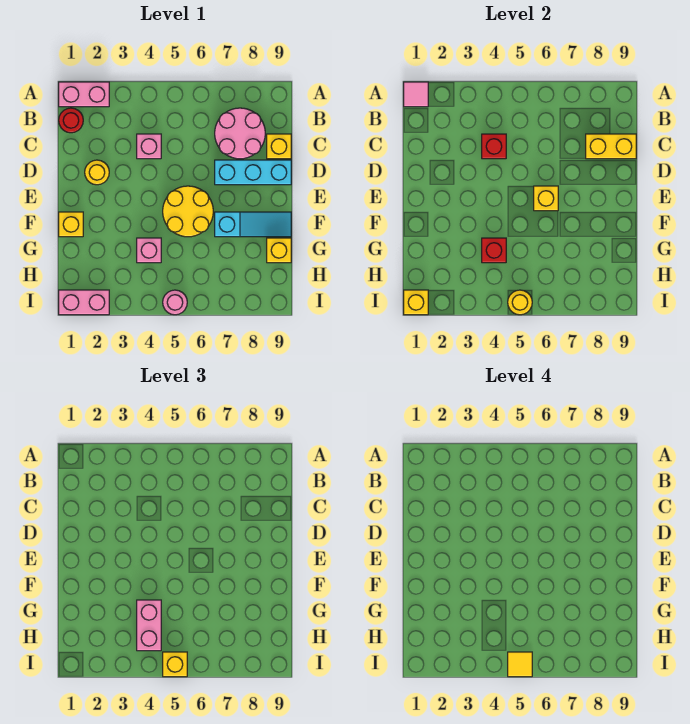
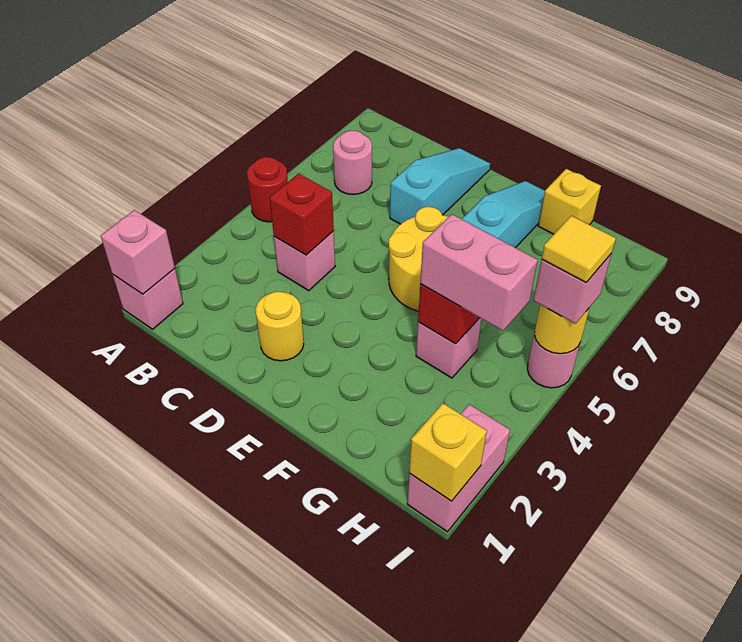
pink brick A1:A2 level 1 -> pink brick A1 level 1
pink tile A1 level 2 -> pink brick A1 level 2
red round brick B1 level 1 -> red round brick A5 level 1
pink round brick B7:C8 level 1 -> pink round brick B7 level 1
yellow brick C8:C9 level 2 -> none
yellow brick C9 level 1 -> none
cyan brick D7:D9 level 1 -> cyan slope D7:D9 level 1 top 7
yellow brick E6 level 2 -> none
yellow brick F1 level 1 -> none
yellow brick I5 level 3 -> pink brick I5 level 3

